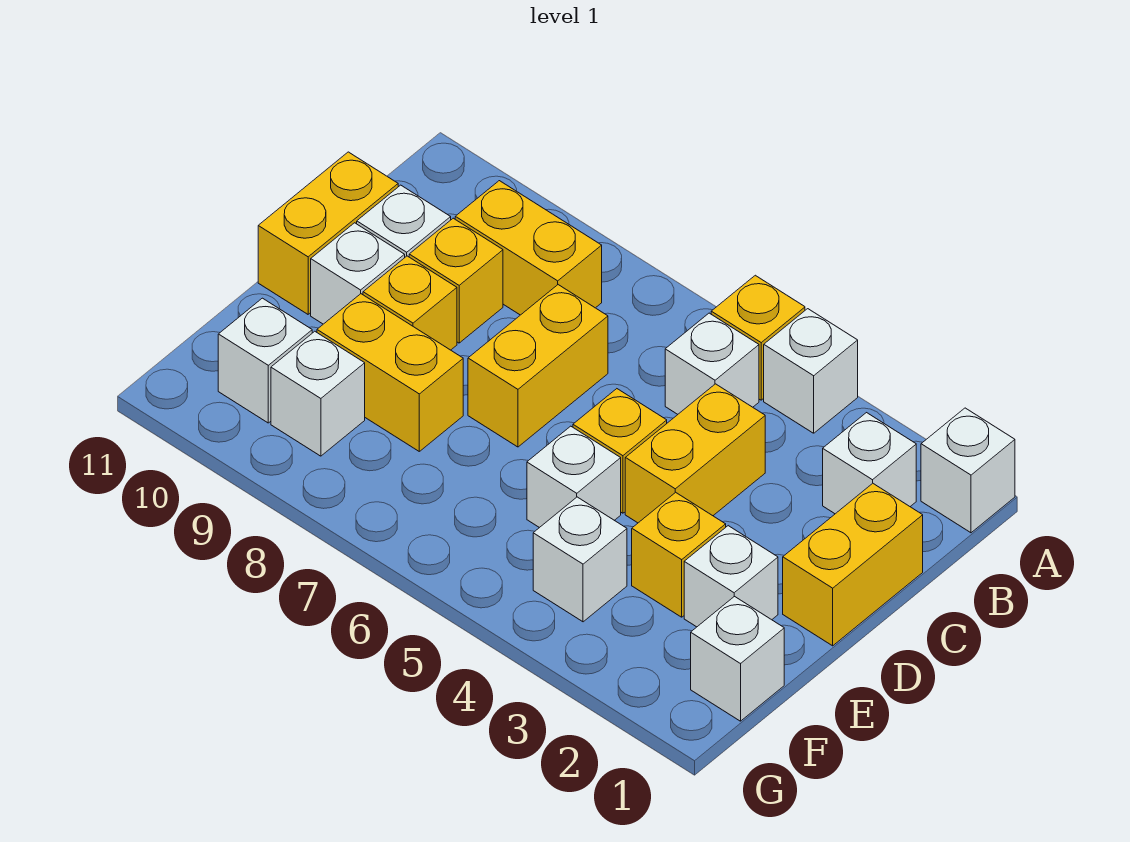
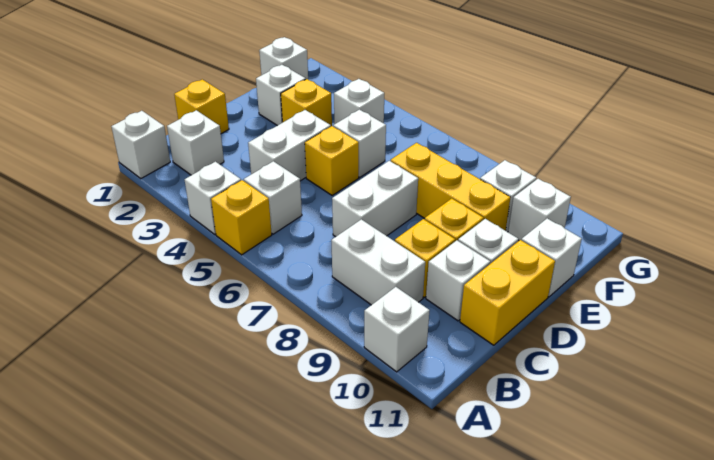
none -> white brick A10 level 1
yellow brick B8:B9 level 1 -> white brick B8:B9 level 1
yellow brick C1:D1 level 1 -> yellow brick C1 level 1
yellow brick C4:D4 level 1 -> white brick C4:D4 level 1
yellow brick C7:D7 level 1 -> white brick C7:D7 level 1
yellow brick E8:E9 level 1 -> yellow brick E7:E9 level 1
none -> white brick E11 level 1

